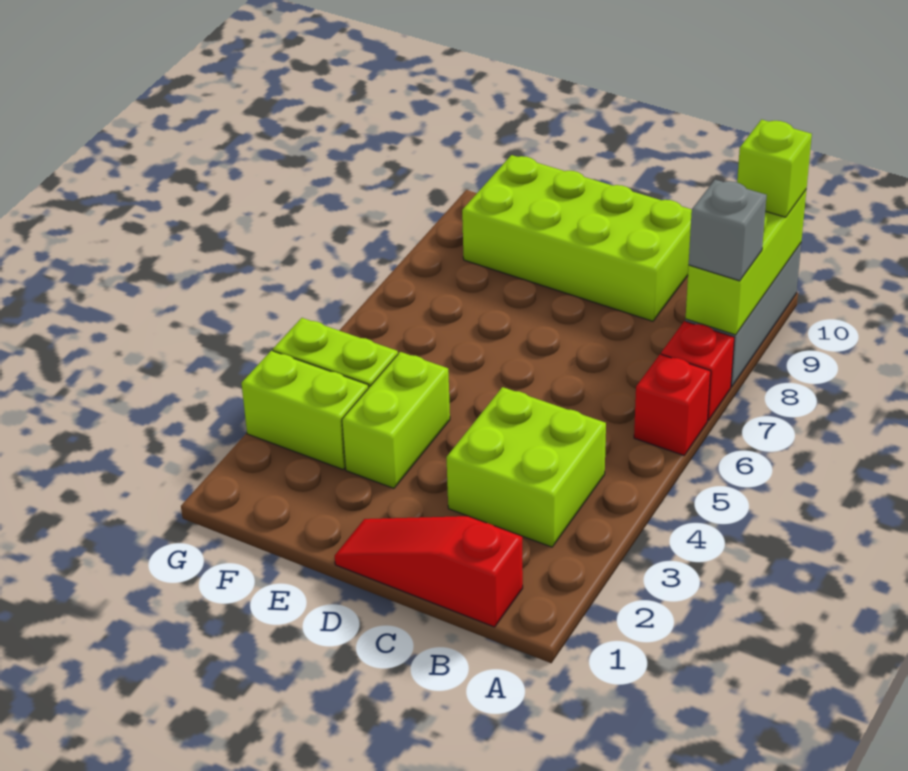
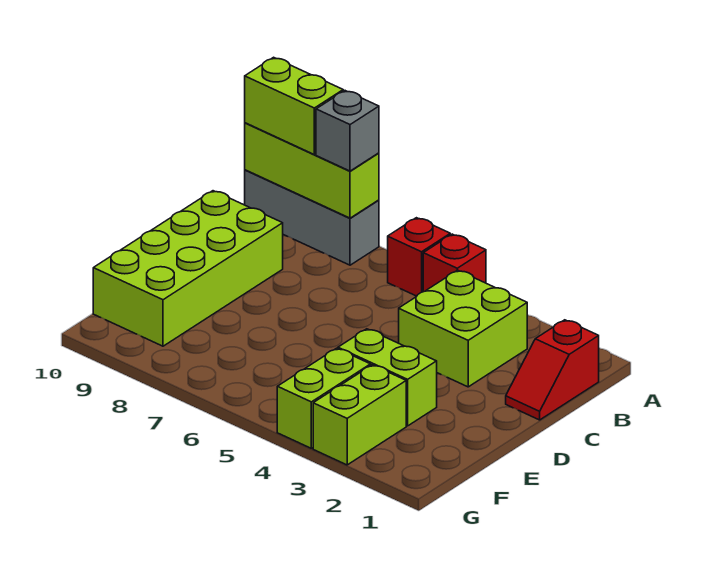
red brick A7 level 1 -> red brick A5 level 1
lime brick A10 level 3 -> lime brick A9:A10 level 3
red slope B1:D1 level 1 top B -> red slope B1:C1 level 1 top B

